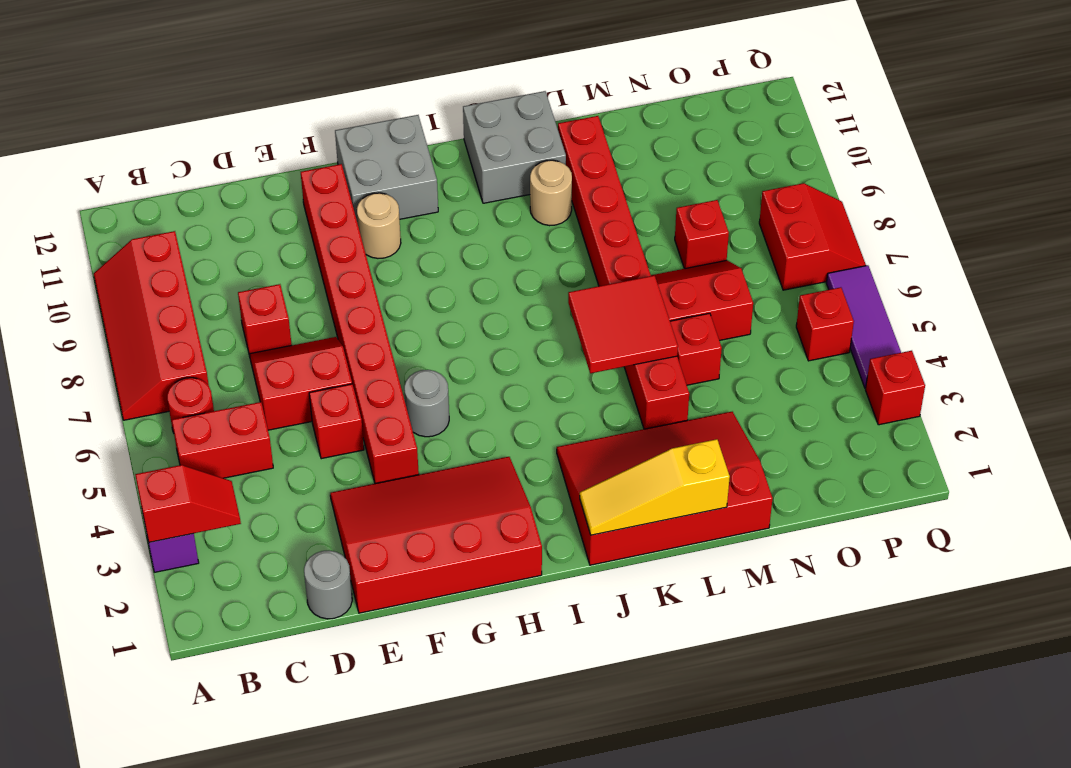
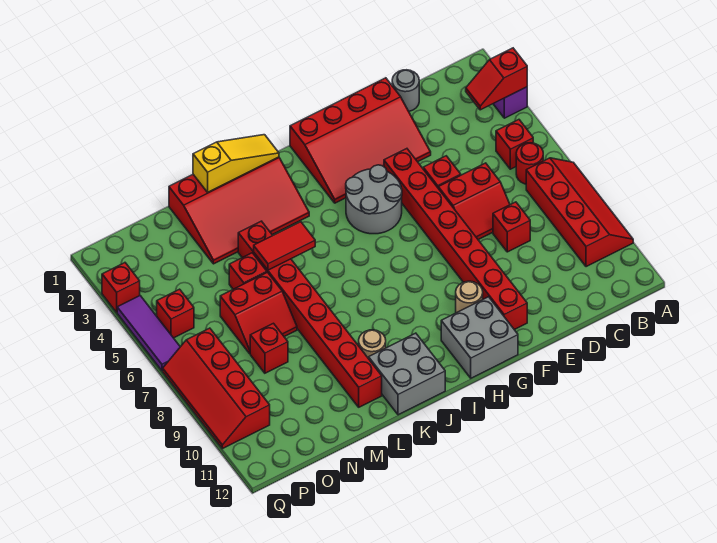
red brick B5:C5 level 1 -> red brick B5 level 1
grey round brick G5 level 1 -> grey round brick G4:H5 level 1
red tile K5:L6 level 2 -> red tile K5:L5 level 2
red slope P7:Q8 level 1 top P -> red slope P7:Q10 level 1 top P

